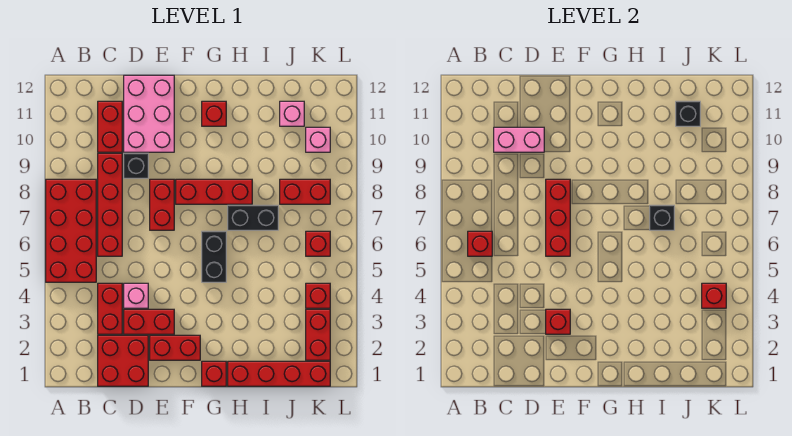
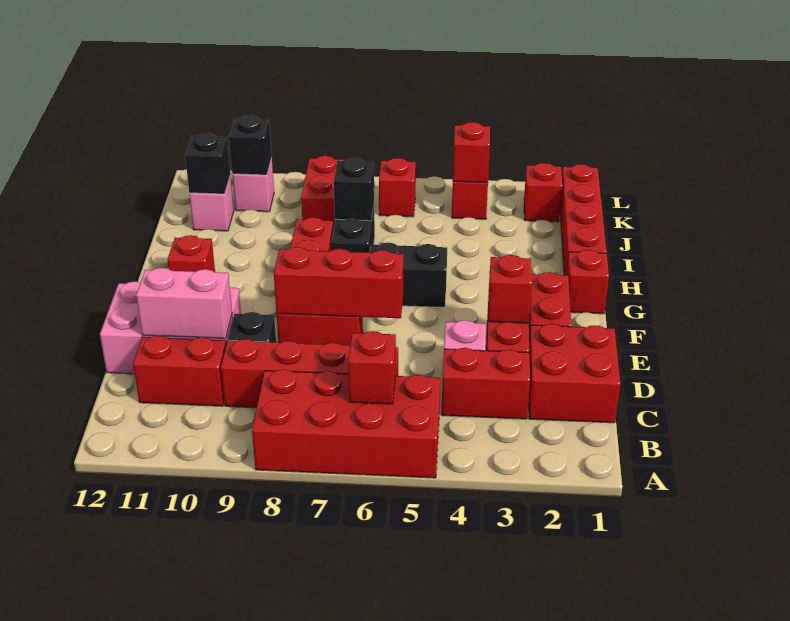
pink brick C10:D10 level 2 -> pink brick D10:D11 level 2
red brick K2:K3 level 1 -> red brick K2 level 1
none -> black brick K10 level 2

